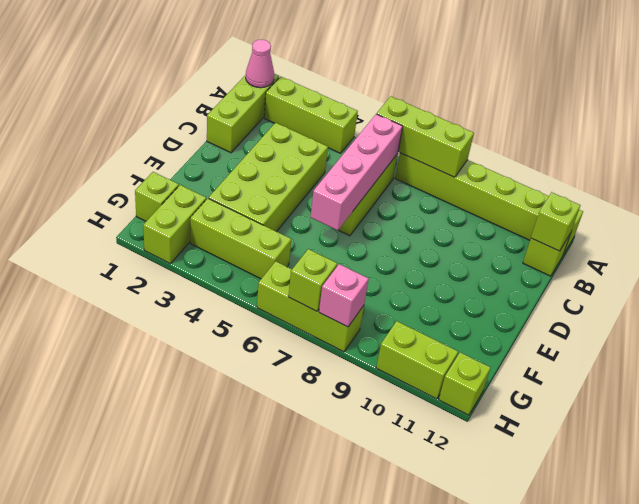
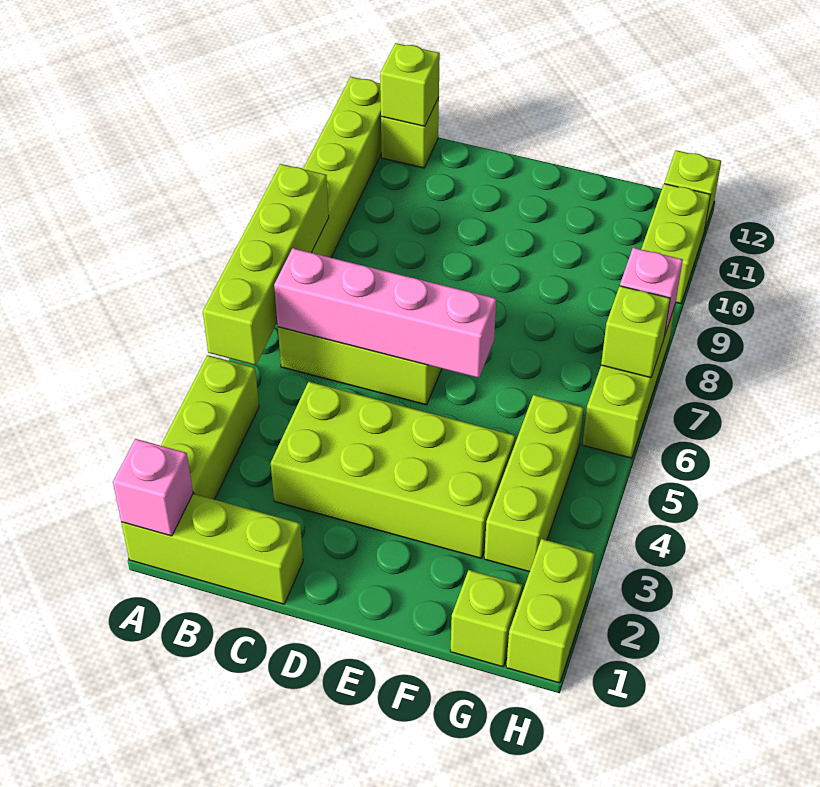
pink cone A1 level 2 -> pink brick A1 level 2
lime brick A6:A8 level 2 -> lime brick A5:A8 level 2
lime brick G2:H2 level 1 -> lime brick H1:H2 level 1

